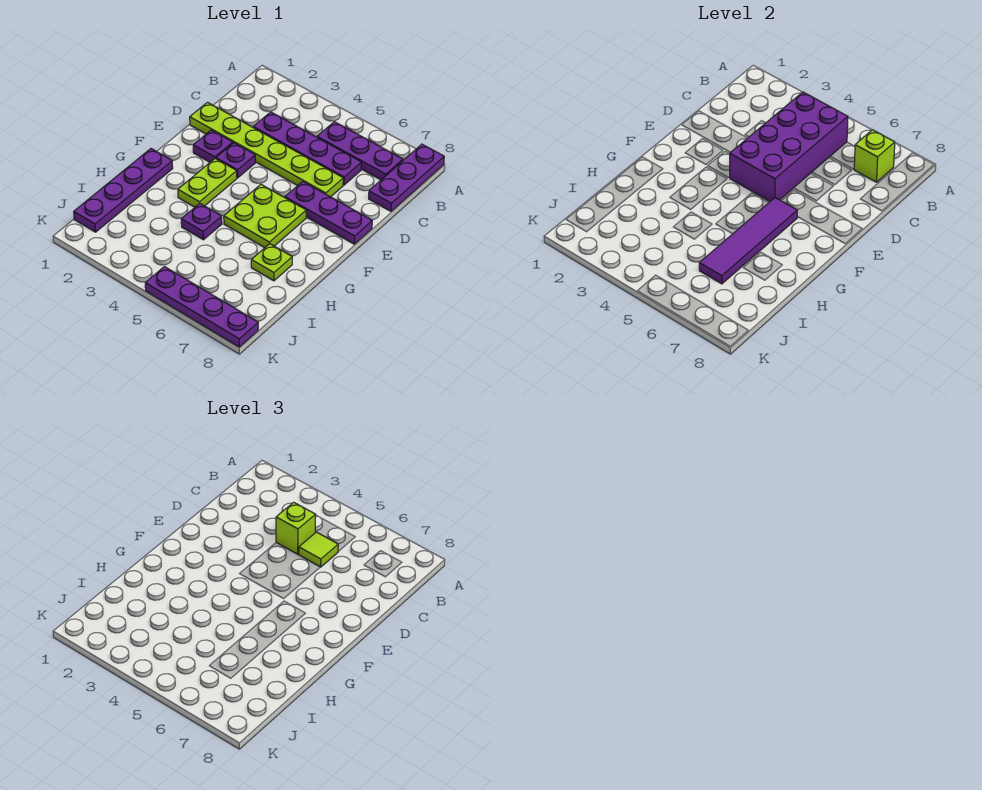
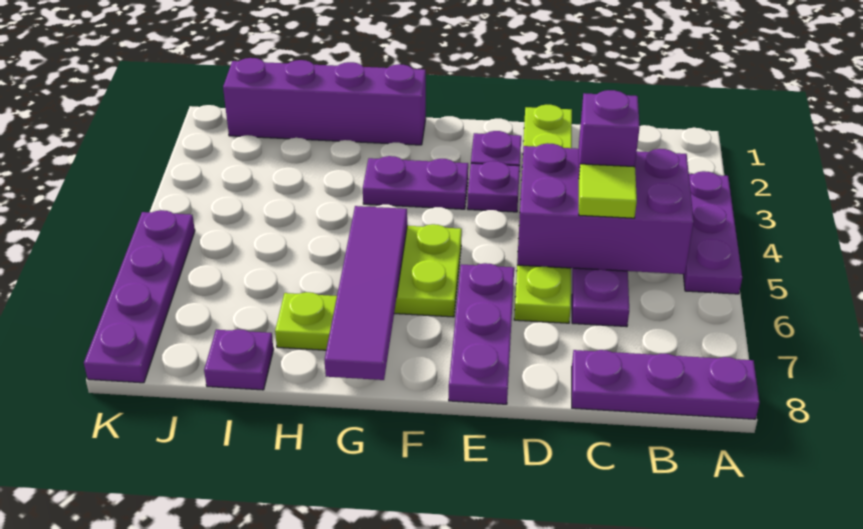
purple brick B4:E5 level 2 -> purple brick B4:D5 level 2
purple plate B5:B7 level 1 -> purple plate A3:A5 level 1
lime brick B7 level 2 -> none
lime brick C4 level 3 -> purple brick C4 level 3
lime plate F3:G3 level 1 -> purple plate F3:G3 level 1
purple tile F6:I6 level 2 -> purple tile G5:G8 level 2
purple plate G1:J1 level 1 -> purple brick G1:J1 level 1
purple plate H4 level 1 -> purple plate I8 level 1

